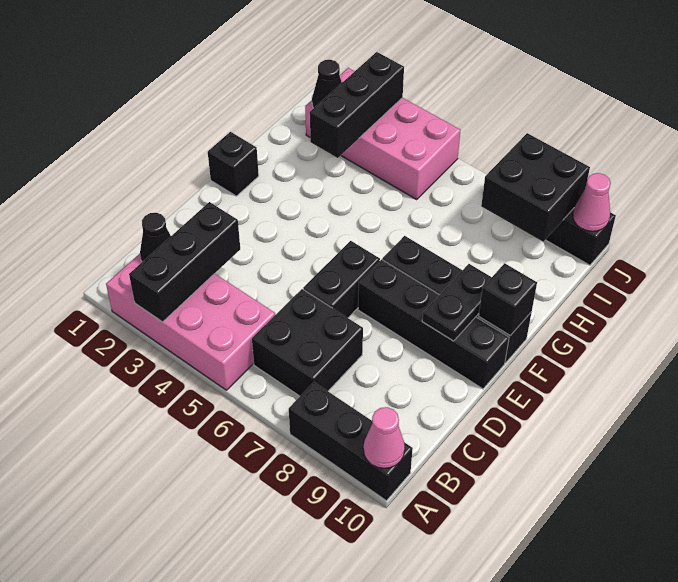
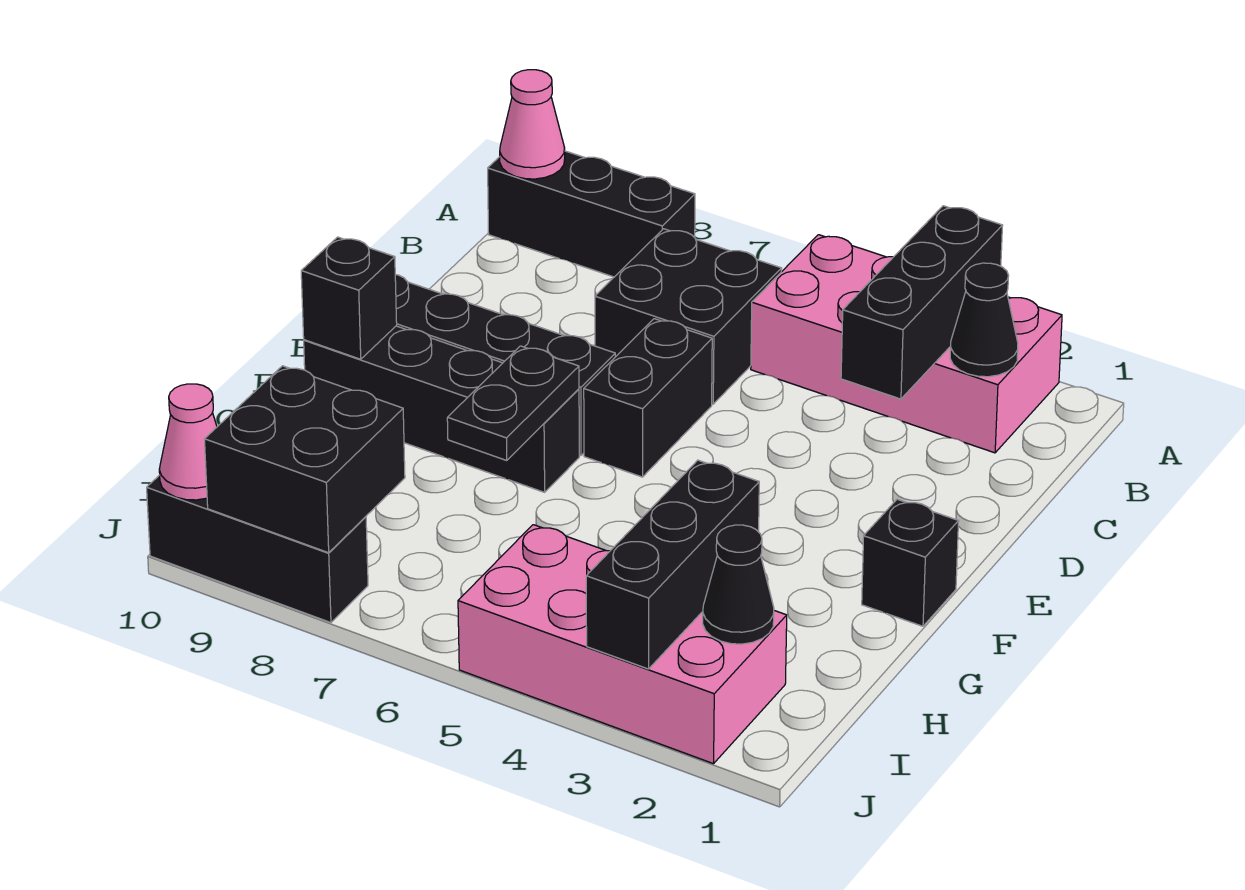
black plate E9:F9 level 2 -> black plate F7:G7 level 2

